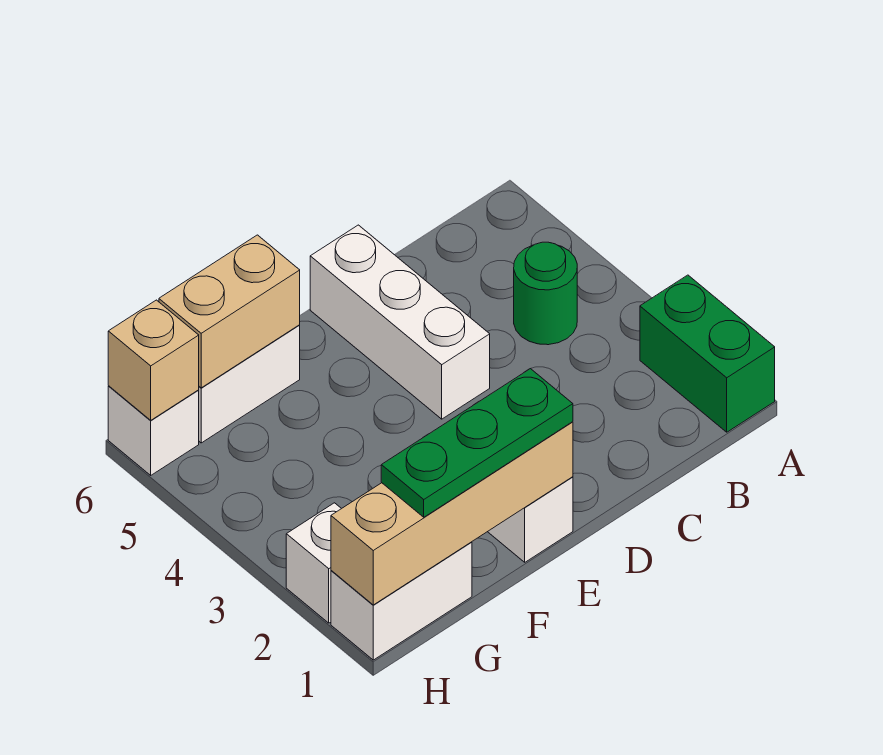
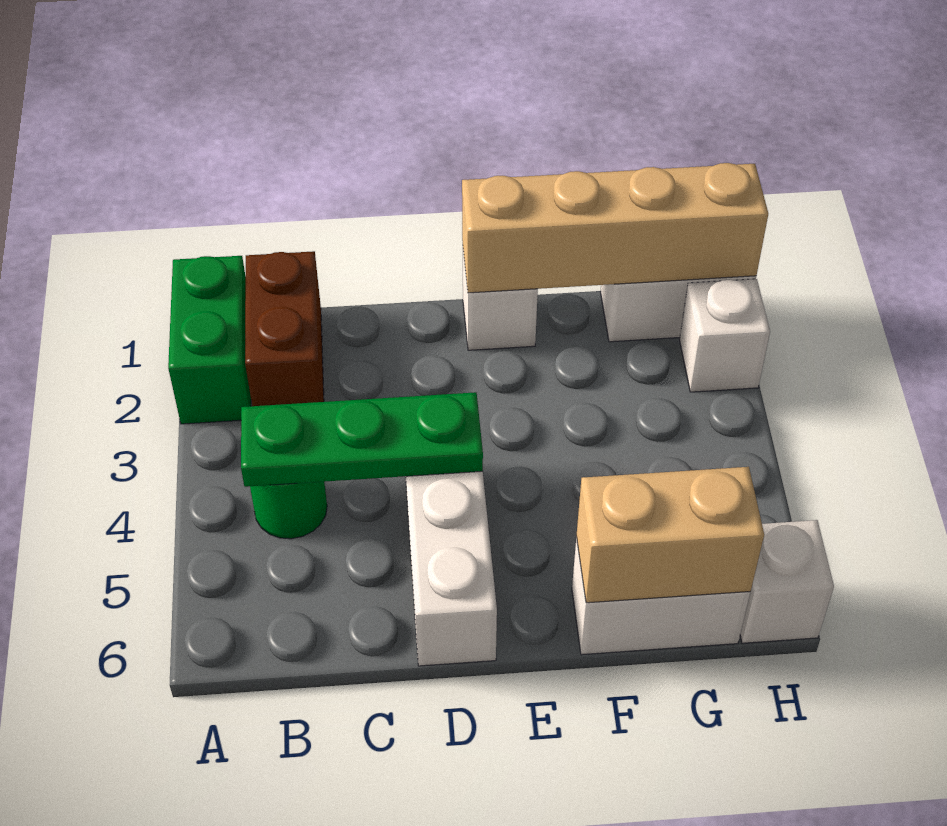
none -> brown brick B1:B2 level 1
green plate E1:G1 level 3 -> green plate B4:D4 level 2
tan brick H6 level 2 -> none

